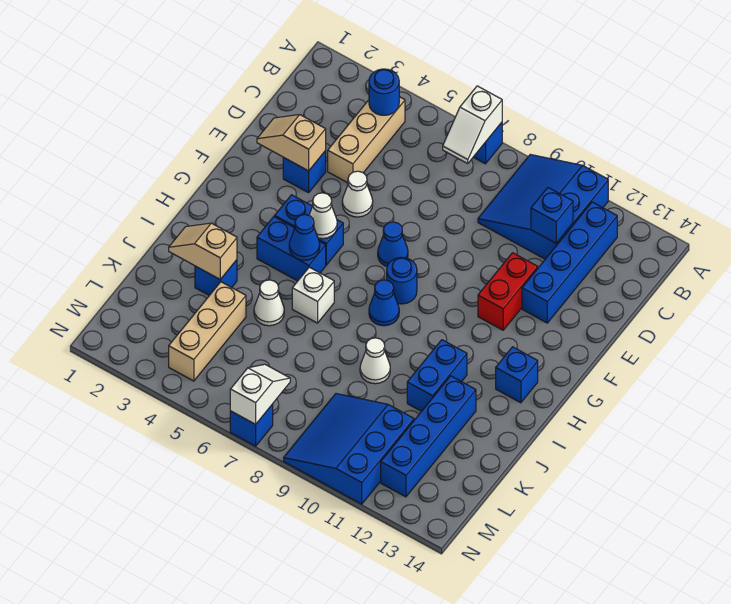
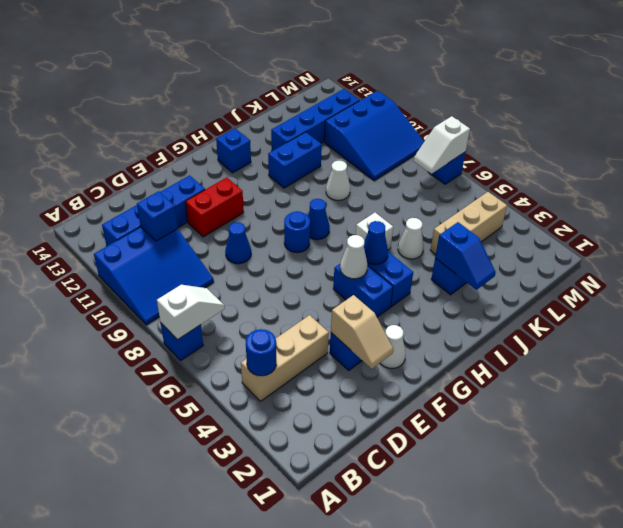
white cone E5 level 1 -> white cone F2 level 1
blue cone F7 level 1 -> blue cone E9 level 1
tan slope J2:J3 level 2 top 3 -> blue slope J2:J3 level 2 top 3

